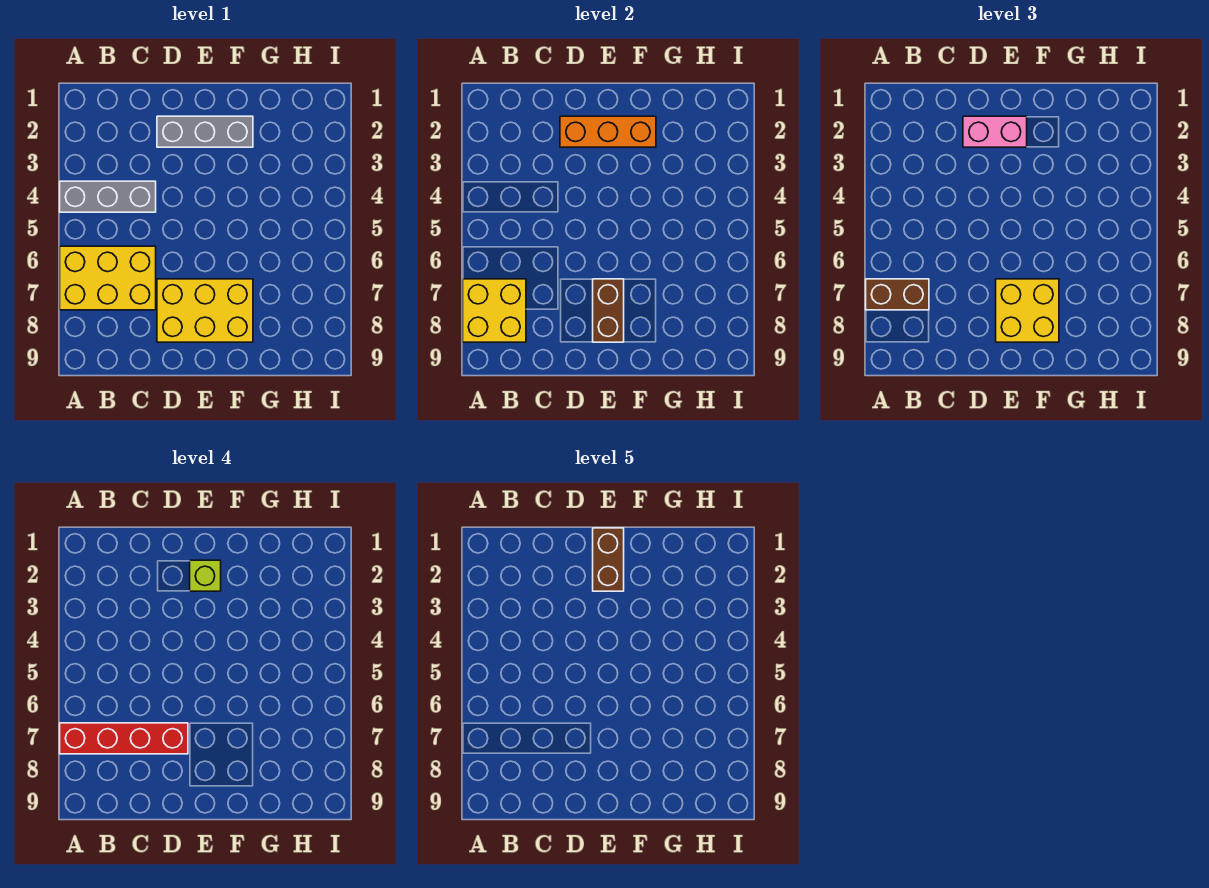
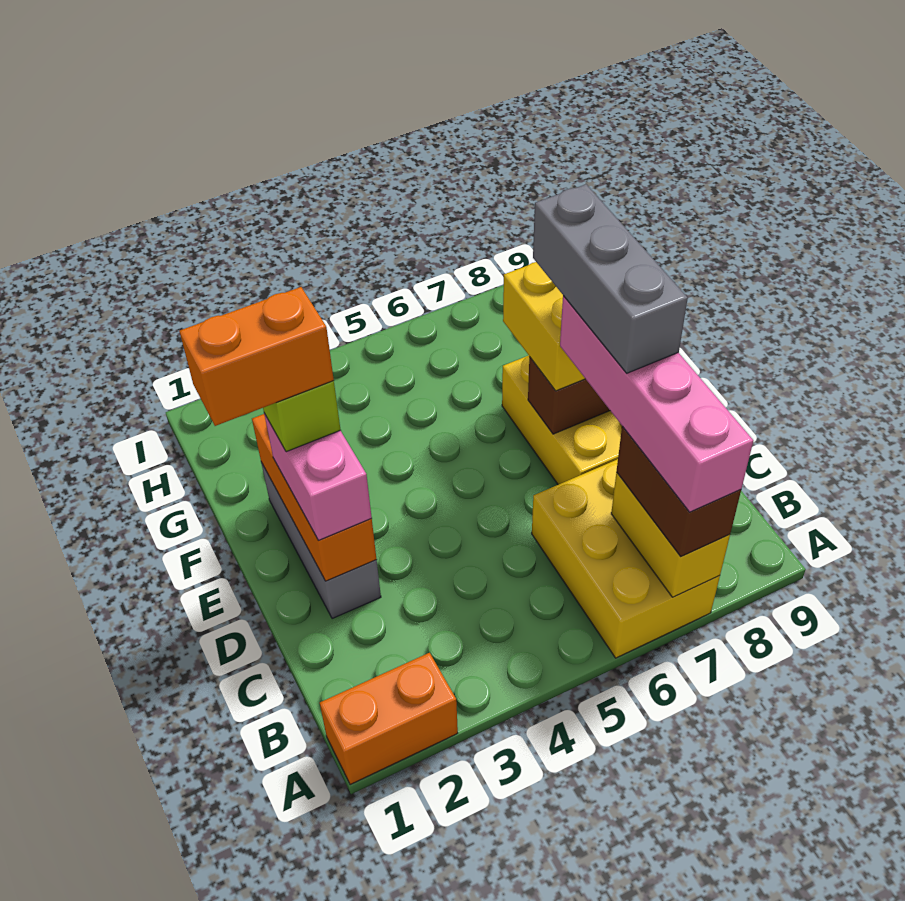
none -> orange brick A1:A2 level 1
grey brick A4:C4 level 1 -> grey brick C7:E7 level 5
yellow brick A7:B8 level 2 -> yellow brick A7:B7 level 2
red brick A7:D7 level 4 -> pink brick A7:D7 level 4
brown brick E1:E2 level 5 -> orange brick E1:E2 level 5

